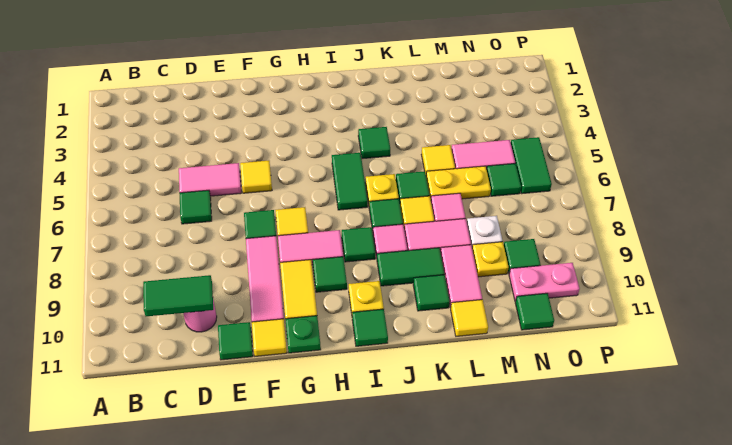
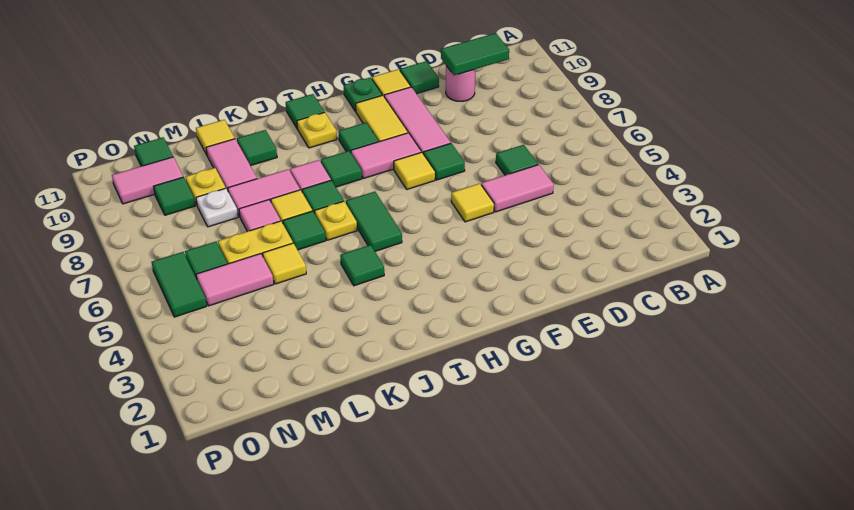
green tile J9:K9 level 1 -> none
pink plate N10:O10 level 1 -> pink tile N10:O10 level 1

